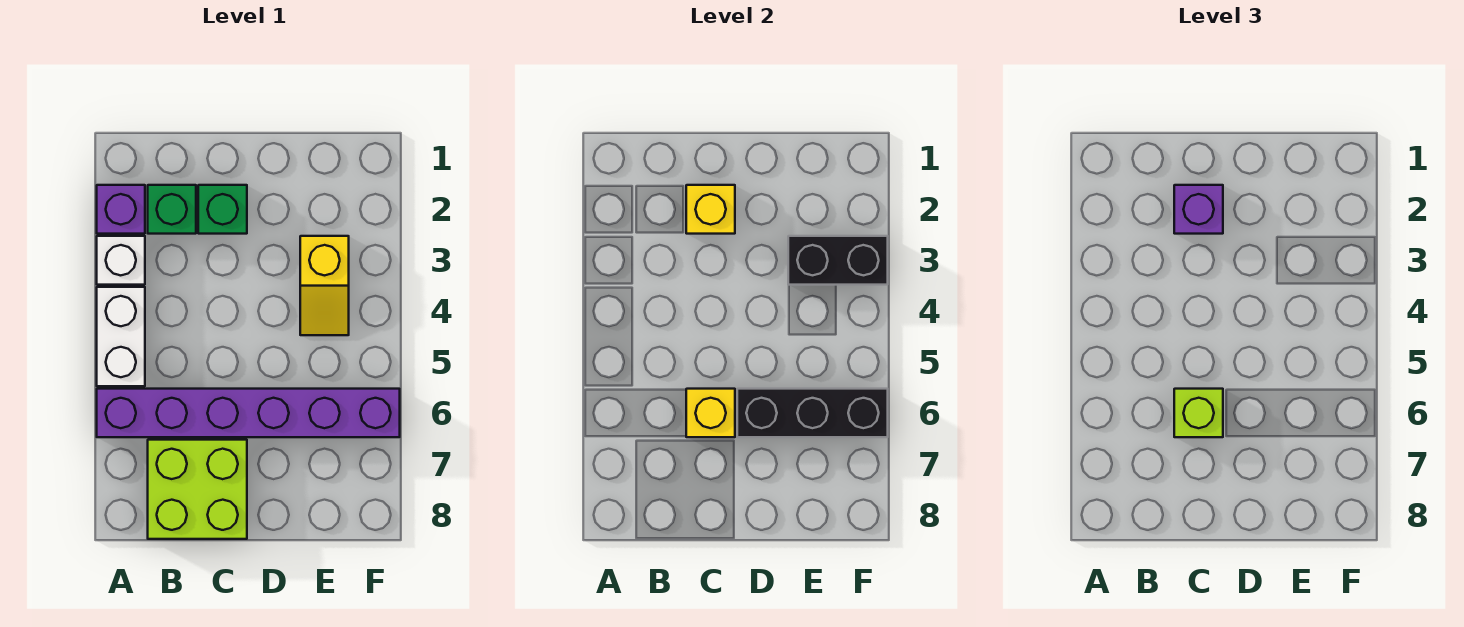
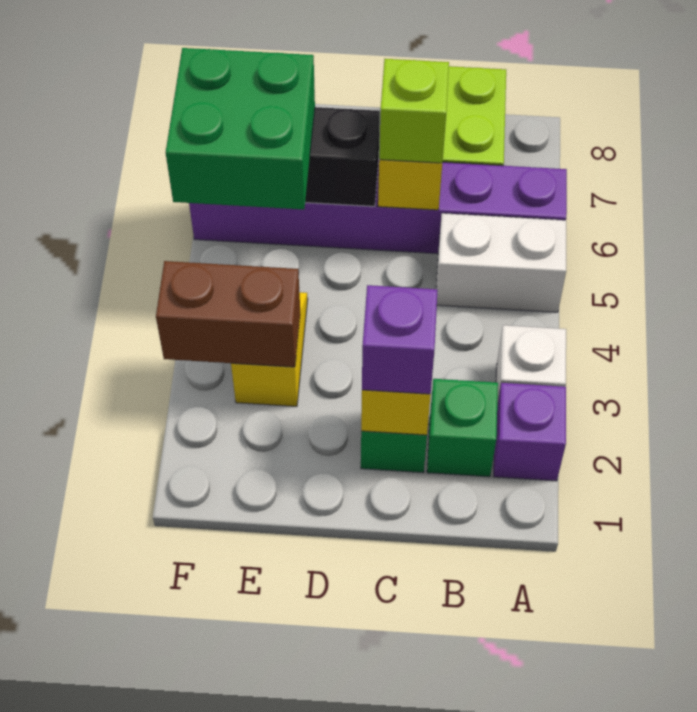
white brick A4:A5 level 1 -> white brick A5:B5 level 1
black brick E3:F3 level 2 -> brown brick E3:F3 level 2
none -> green brick E5:F6 level 3

